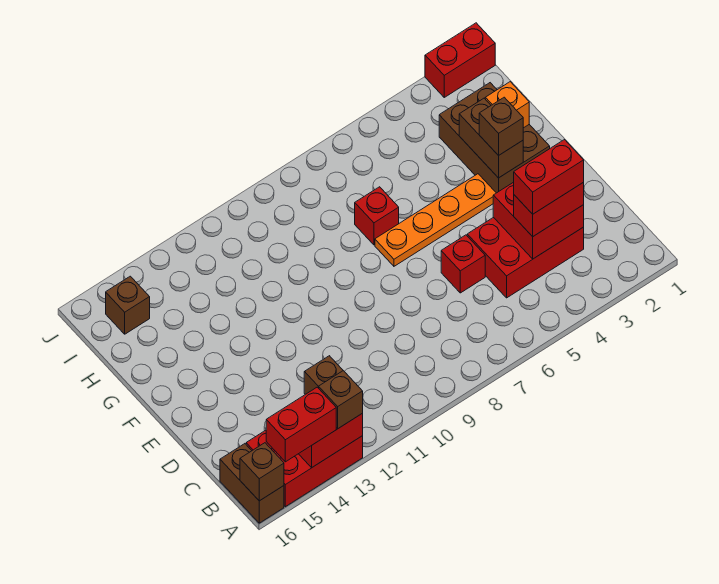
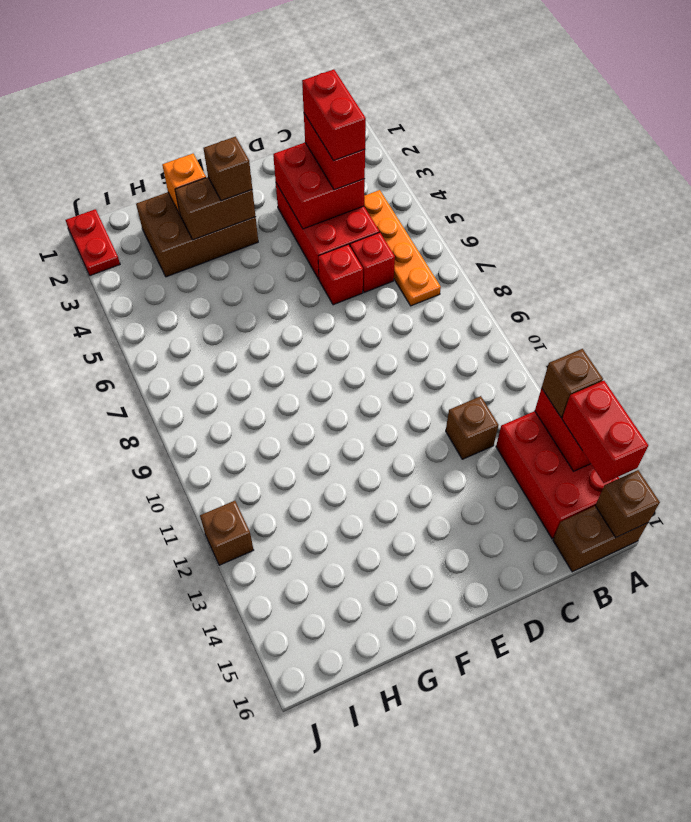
orange plate F4:F7 level 1 -> orange plate B4:B7 level 1
red brick G7 level 1 -> red brick C6 level 1
brown brick I15 level 1 -> brown brick J12 level 1
red brick J1:J2 level 1 -> red plate J1:J2 level 1

